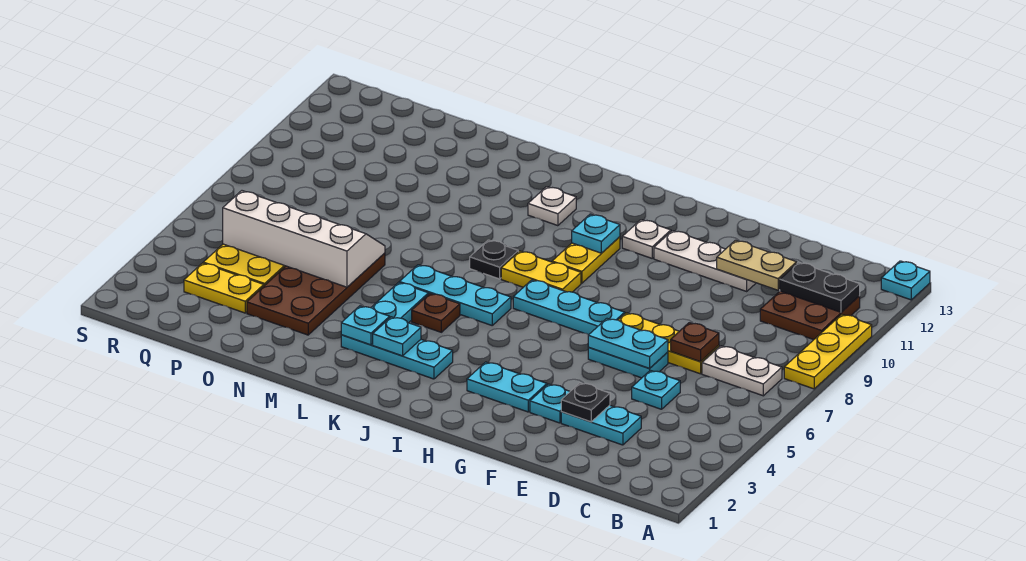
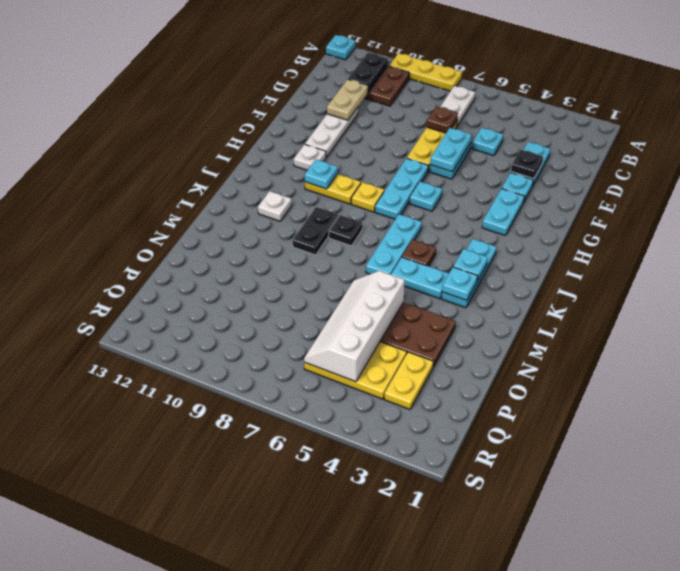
none -> cyan plate H6 level 1
yellow plate I8:J8 level 1 -> yellow plate I8 level 1
none -> black plate K9:L9 level 1

